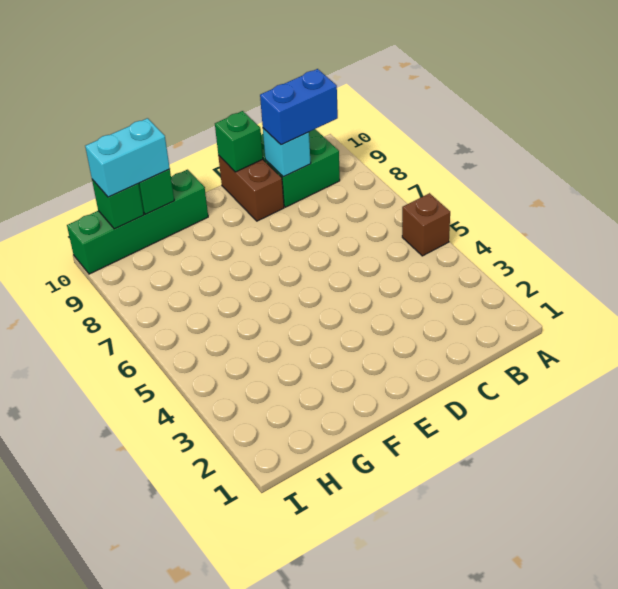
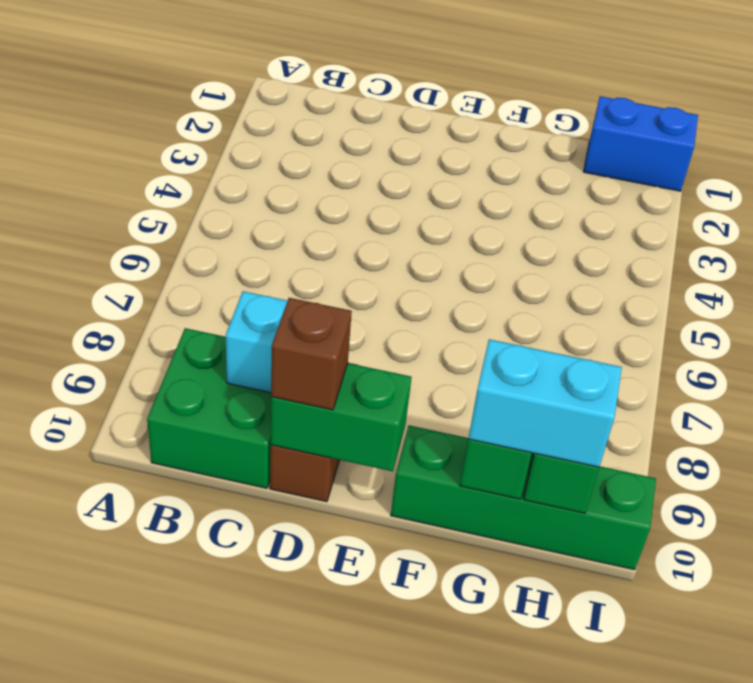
brown brick A5 level 1 -> brown brick D10 level 3
blue brick B9:C9 level 3 -> blue brick H1:I1 level 1
green brick D10 level 2 -> green brick D10:E10 level 2

